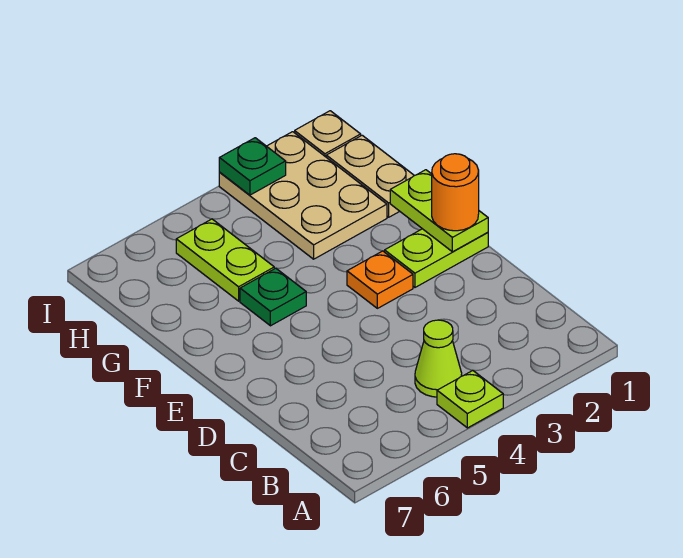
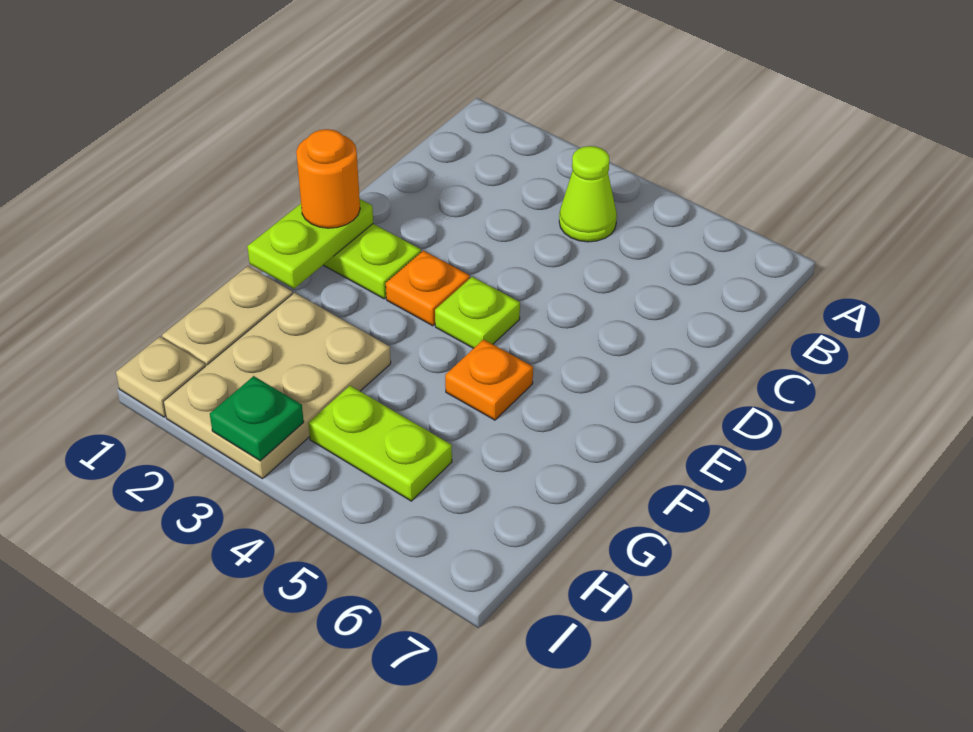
lime plate A4 level 1 -> lime plate E4 level 1
green plate F5 level 1 -> orange plate F5 level 1
lime plate G5:H5 level 1 -> lime plate H4:H5 level 1

